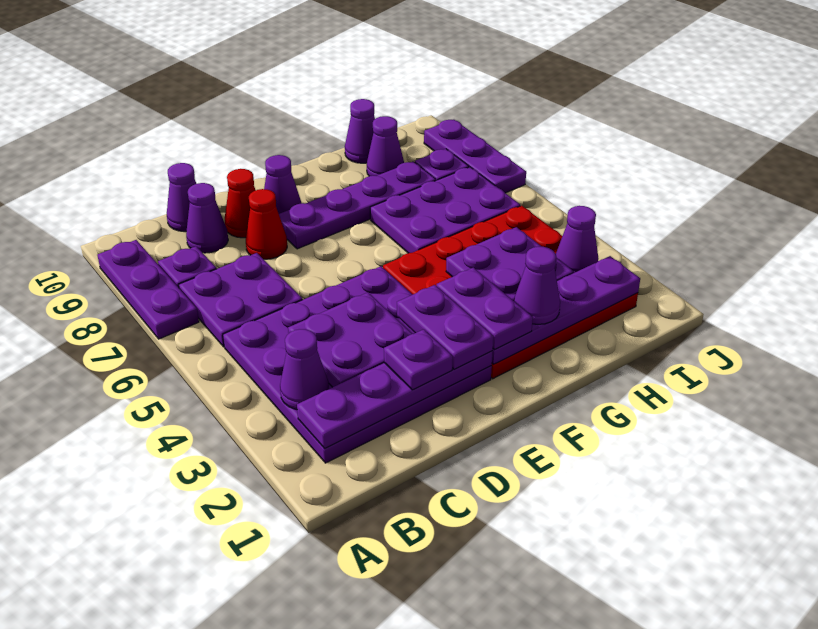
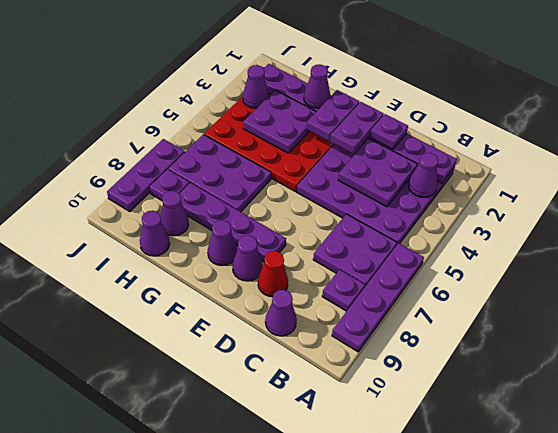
purple plate A7:A9 level 1 -> purple plate A6:A9 level 1
purple cone C9 level 1 -> purple cone F9 level 1
red cone D8 level 1 -> none

